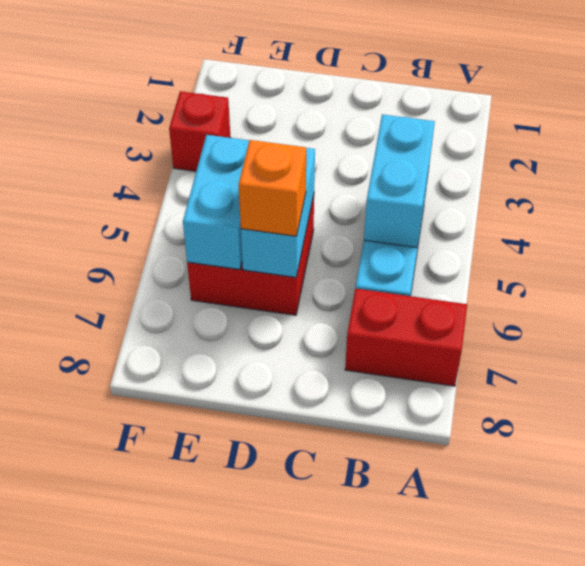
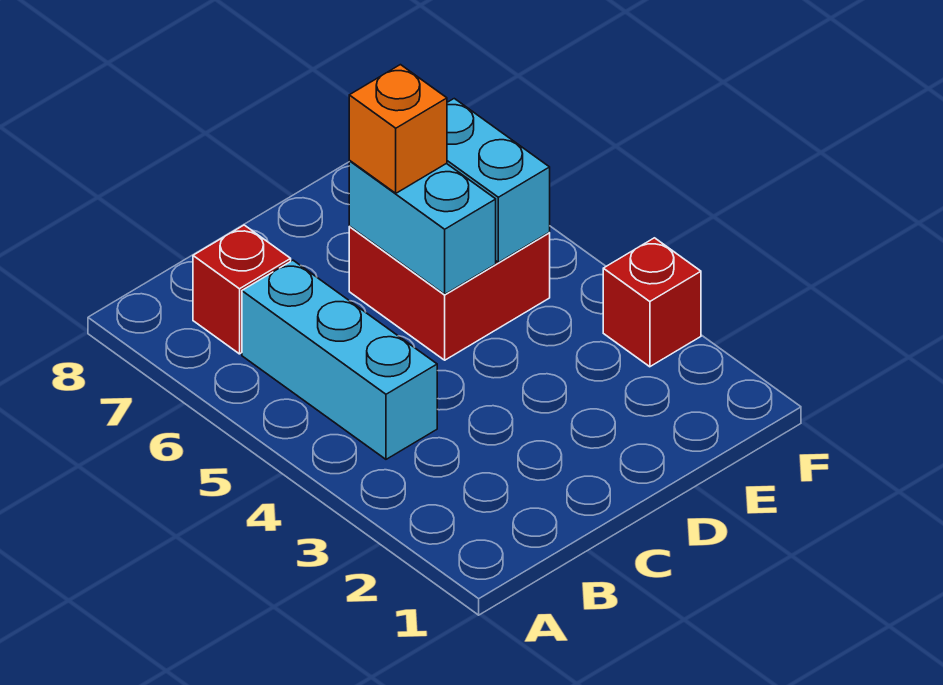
red brick A7:B7 level 1 -> red brick B7 level 1
cyan brick B4:B5 level 2 -> none

